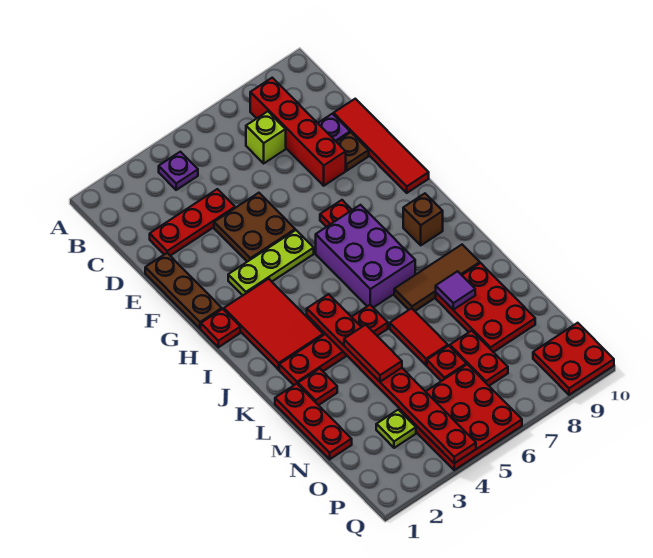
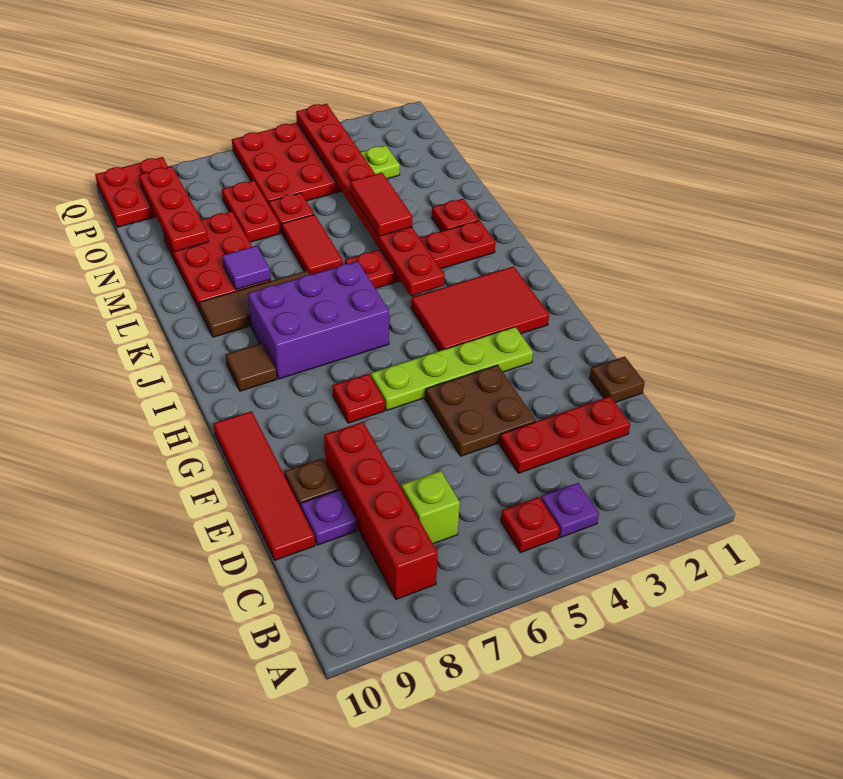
brown plate E1:G1 level 1 -> brown plate E1 level 1
lime plate G3:G5 level 1 -> lime plate G3:G6 level 1
red plate H1 level 1 -> red plate B5 level 1
red tile H2:J3 level 1 -> red tile H2:I4 level 1
purple brick H6:J7 level 1 -> purple brick I6:J8 level 1
brown brick I9 level 1 -> brown tile I9 level 1
red plate L1:N1 level 1 -> red plate N9:P9 level 2

